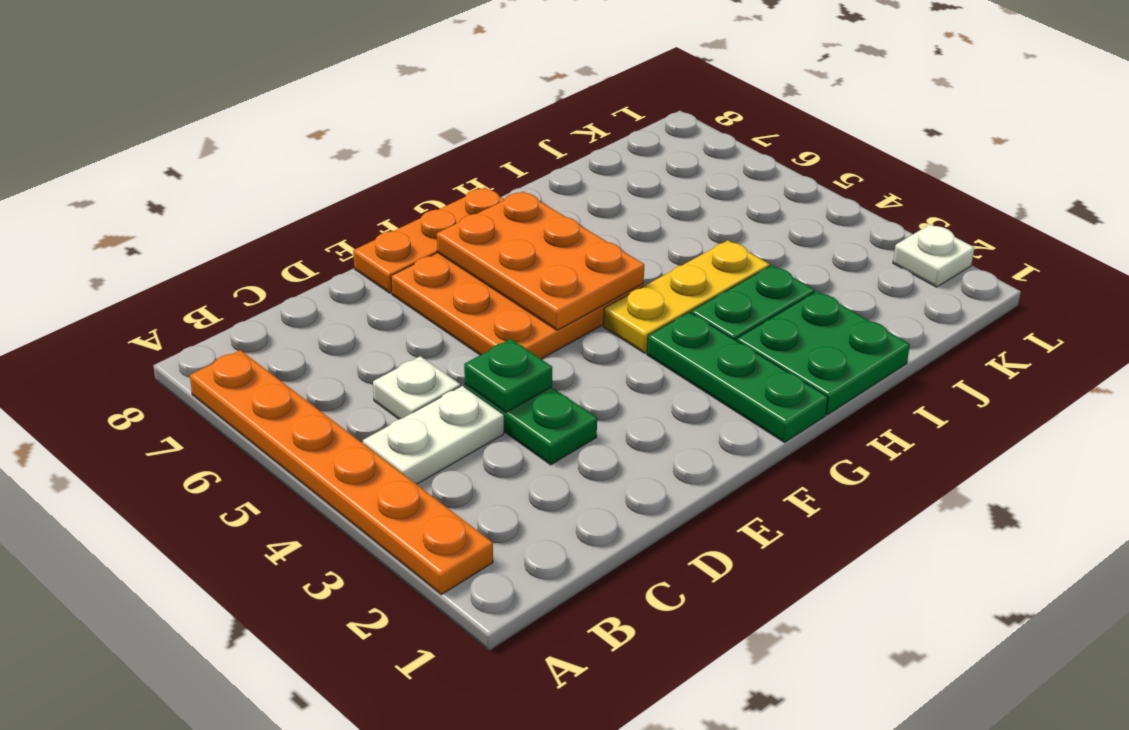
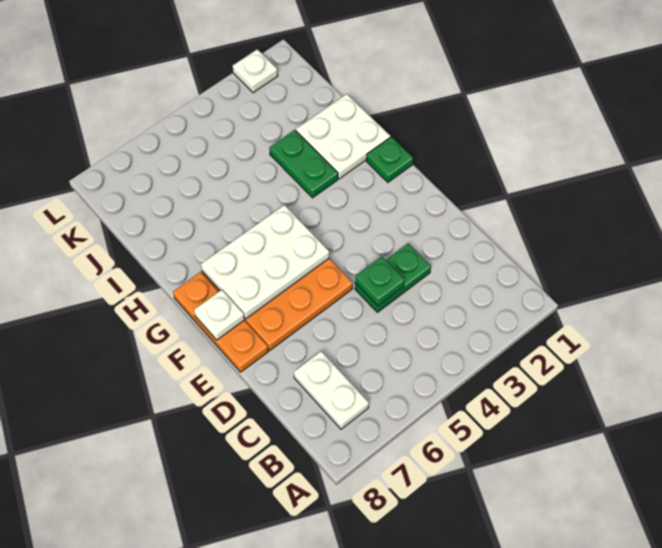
orange plate A2:A7 level 1 -> none
white plate B4:C4 level 1 -> white plate B7:C7 level 1
white plate C5 level 1 -> white plate F8 level 2
orange plate F5:G7 level 2 -> white plate F5:G7 level 2
green plate G1:G3 level 1 -> green plate G1 level 1
yellow plate G4:I4 level 1 -> none
green plate H1:I2 level 1 -> white plate H1:I2 level 1

